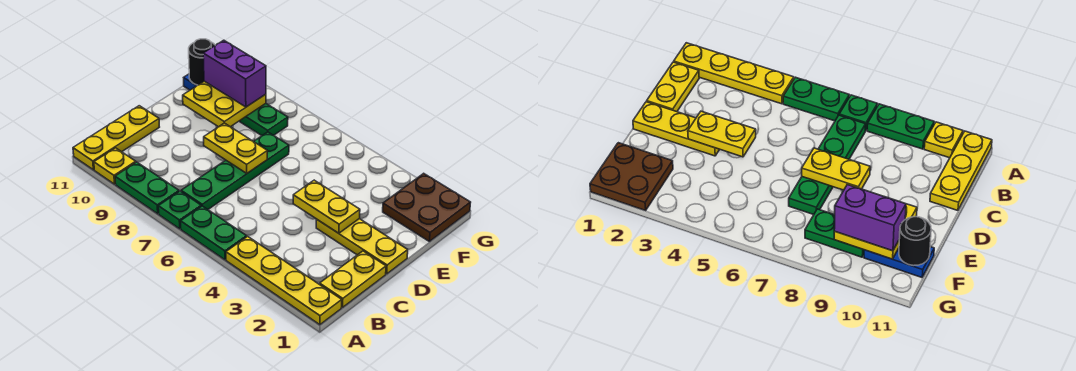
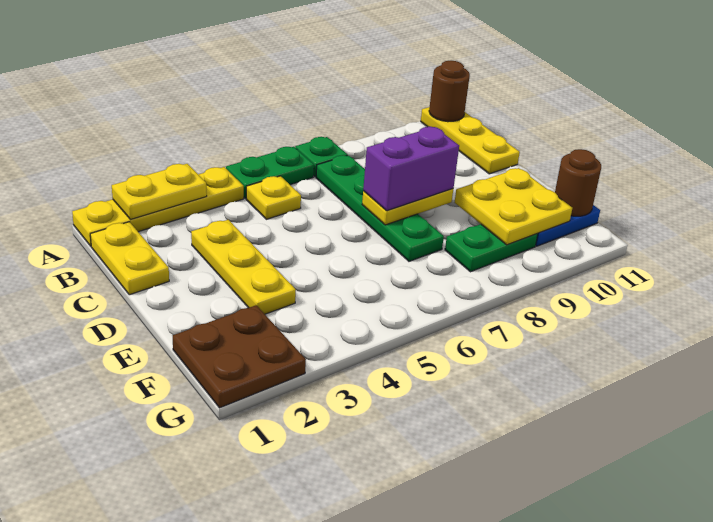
green plate A8:A9 level 1 -> none
yellow plate A10 level 1 -> yellow plate B5 level 1
none -> brown round brick A11 level 2
yellow plate D1:D3 level 1 -> yellow plate C3:E3 level 1
yellow plate D3:D4 level 2 -> yellow plate A2:A3 level 2
purple brick F9:F10 level 3 -> purple brick D7:D8 level 3
black round brick F11 level 2 -> brown round brick F11 level 2

